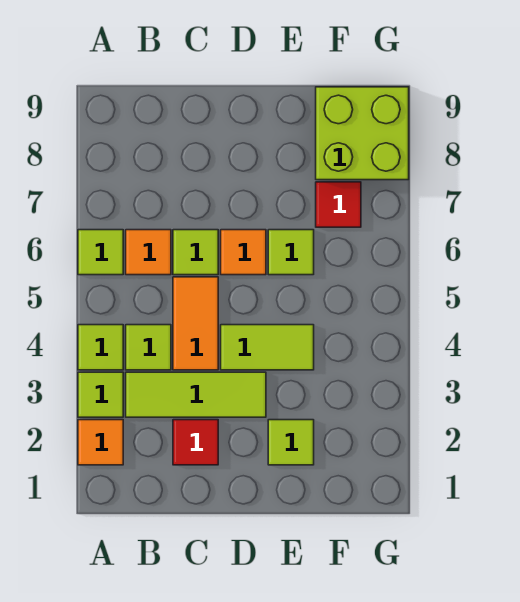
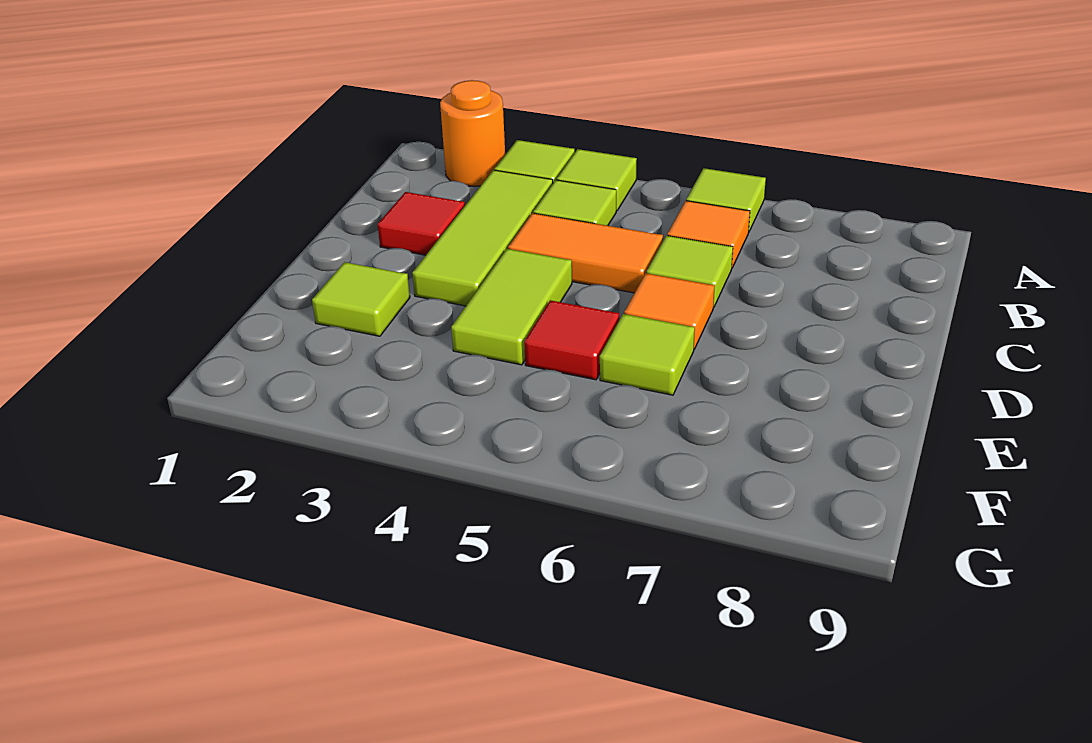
orange tile A2 level 1 -> orange round brick A2 level 1
red tile F7 level 1 -> red tile E5 level 1
lime brick F8:G9 level 1 -> none

